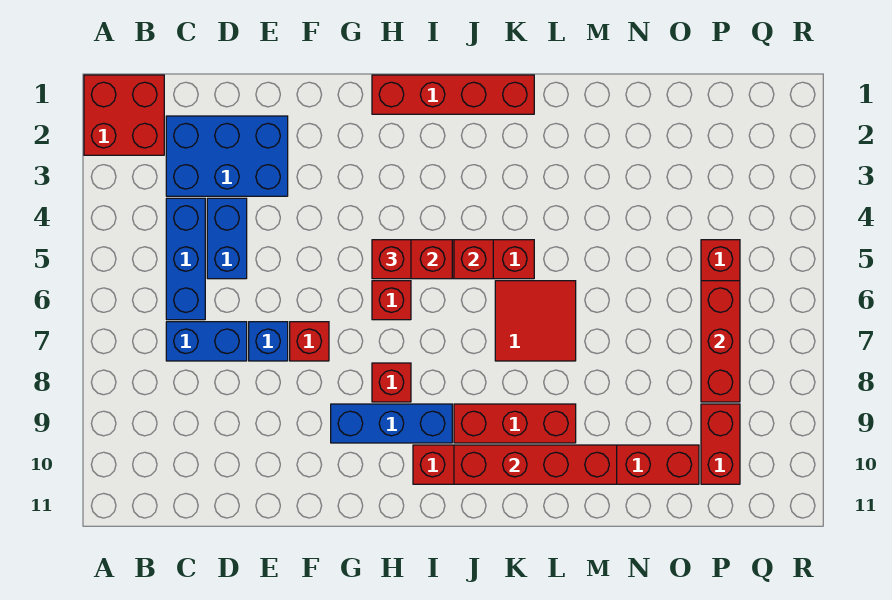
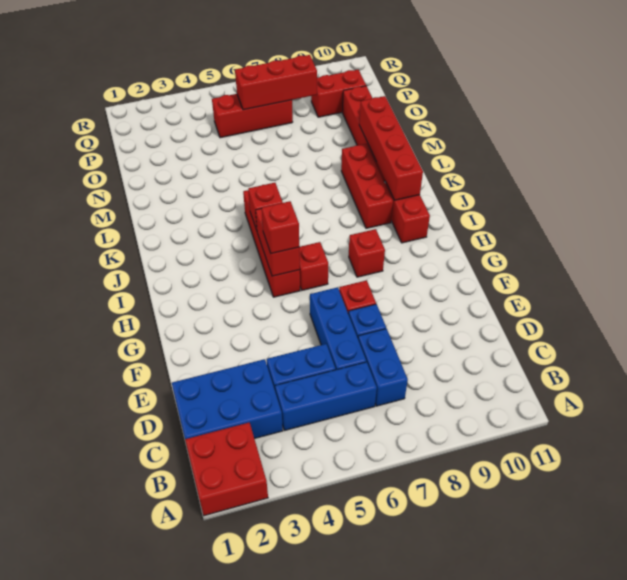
blue brick C2:E3 level 1 -> blue brick C1:D3 level 1
blue brick G9:I9 level 1 -> blue brick D6:F6 level 1
red brick H1:K1 level 1 -> none
red tile K6:L7 level 1 -> none

